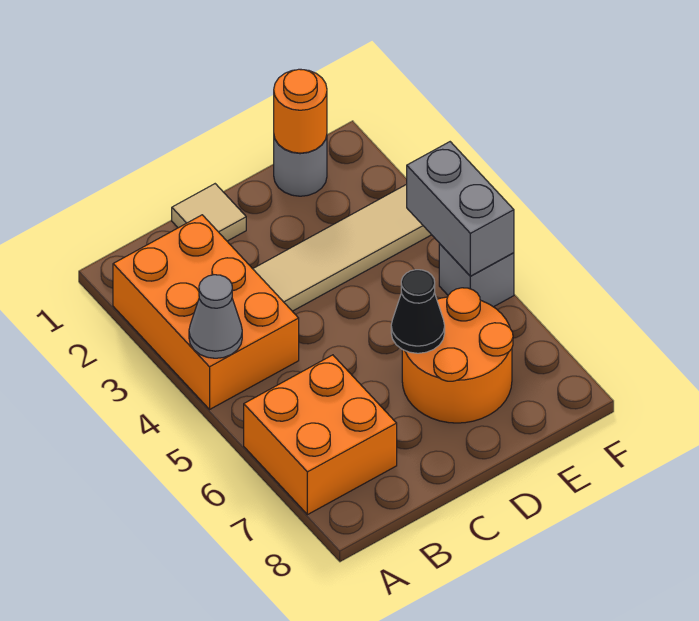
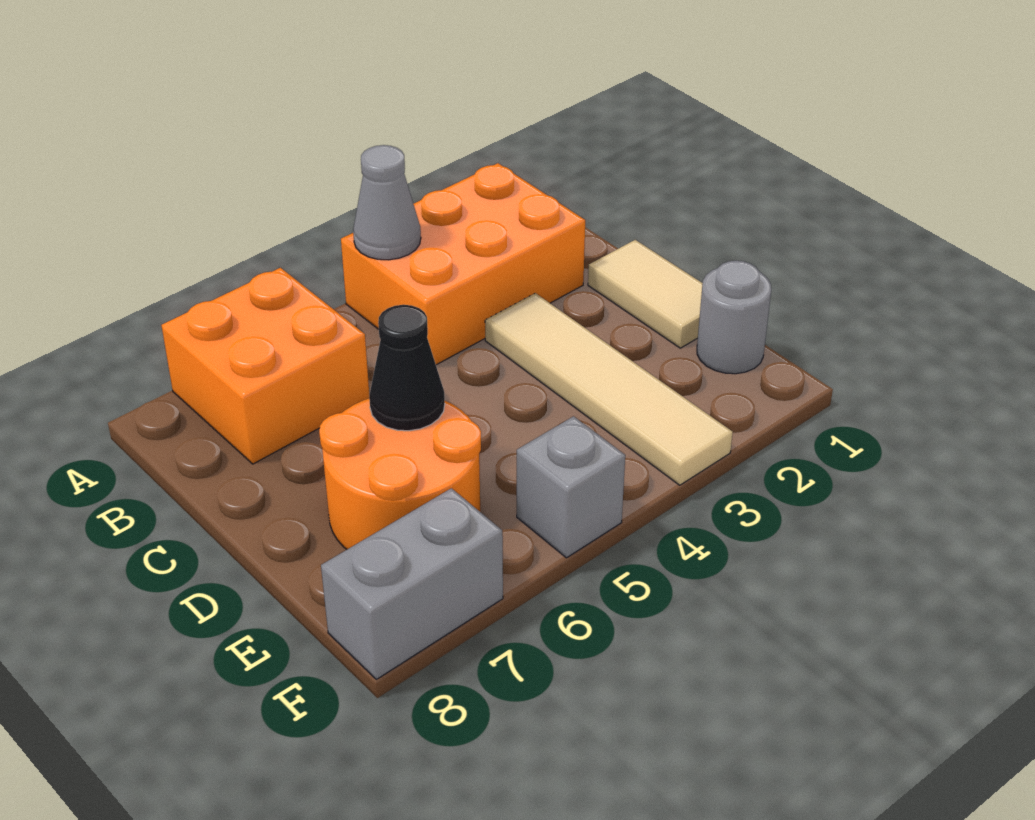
tan tile C1 level 1 -> tan tile C1:D1 level 1
orange round brick E1 level 2 -> none
grey brick F4:F5 level 2 -> grey brick F7:F8 level 1

